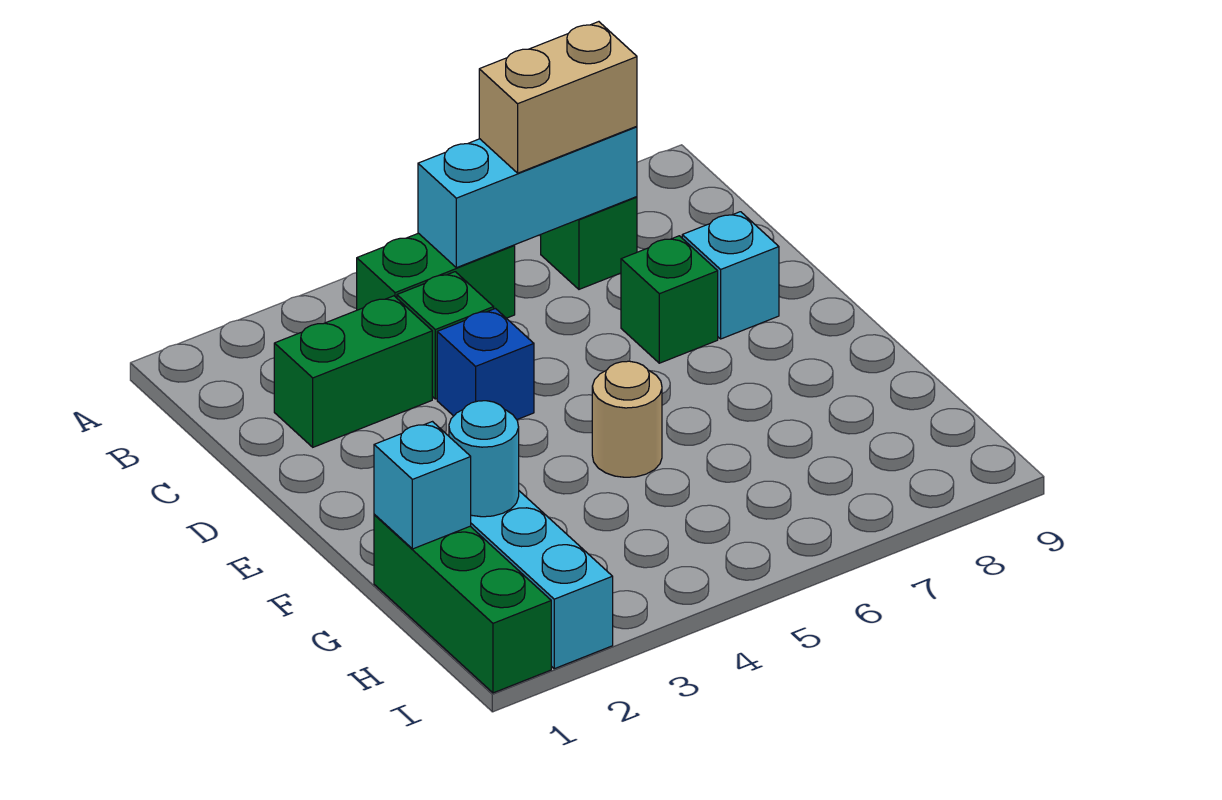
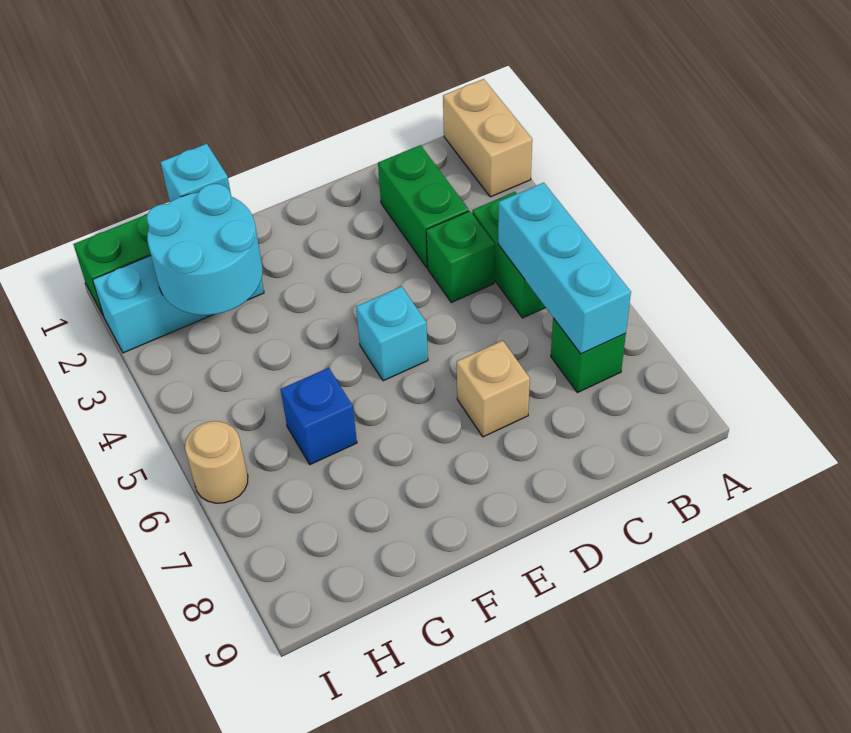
tan brick B6:B7 level 3 -> tan brick A1:A2 level 1
blue brick D4 level 1 -> blue brick G6 level 1
green brick D7 level 1 -> tan brick D7 level 1
cyan brick D8 level 1 -> cyan brick E5 level 1
tan round brick F5 level 1 -> tan round brick I6 level 1
cyan round brick G2 level 2 -> cyan round brick G2:H3 level 2

